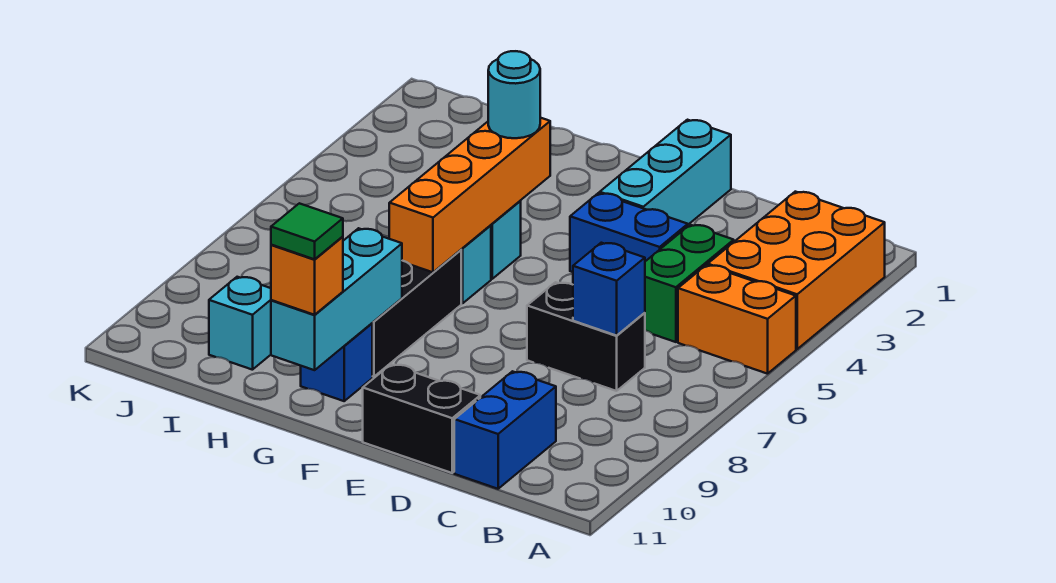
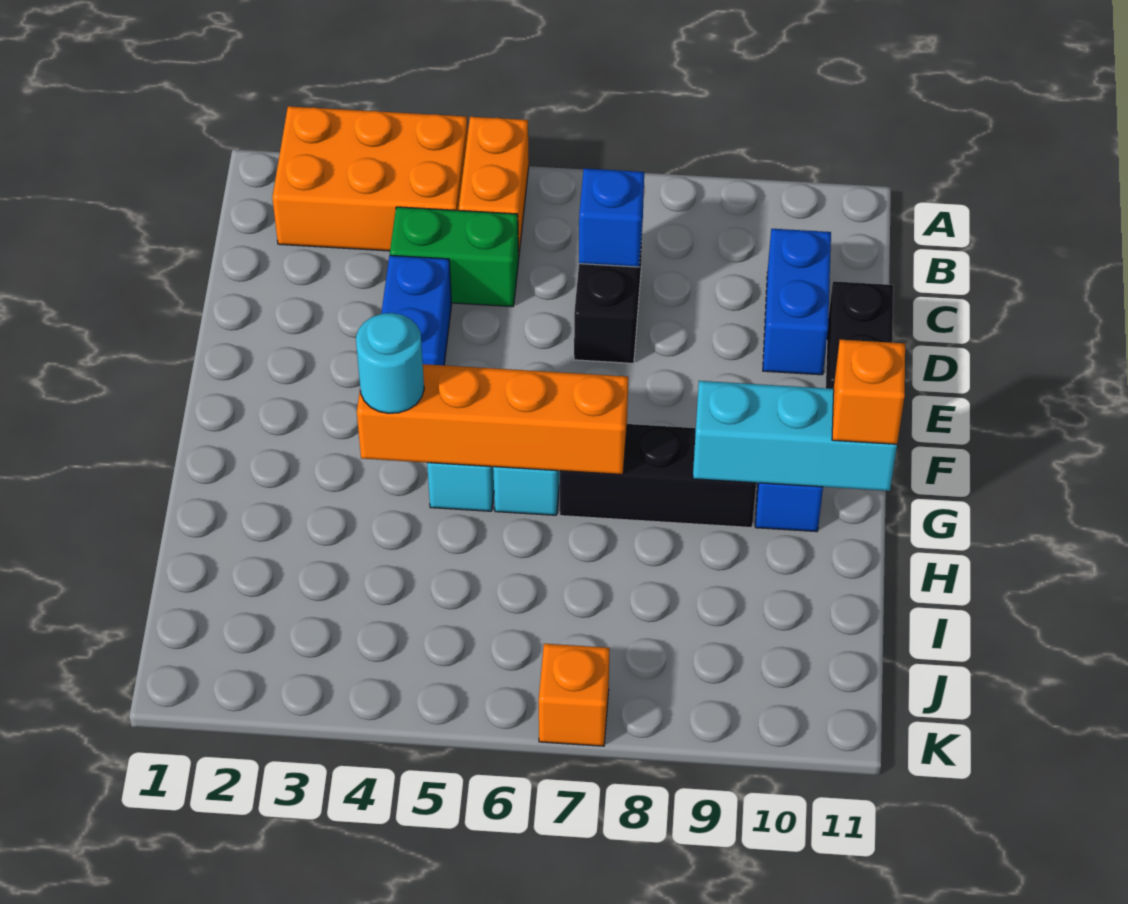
blue brick C10:C11 level 1 -> blue brick C10:D10 level 1
cyan brick E1:E3 level 1 -> none
green tile G11 level 4 -> none
cyan brick I10 level 1 -> none
none -> orange brick K7 level 1

